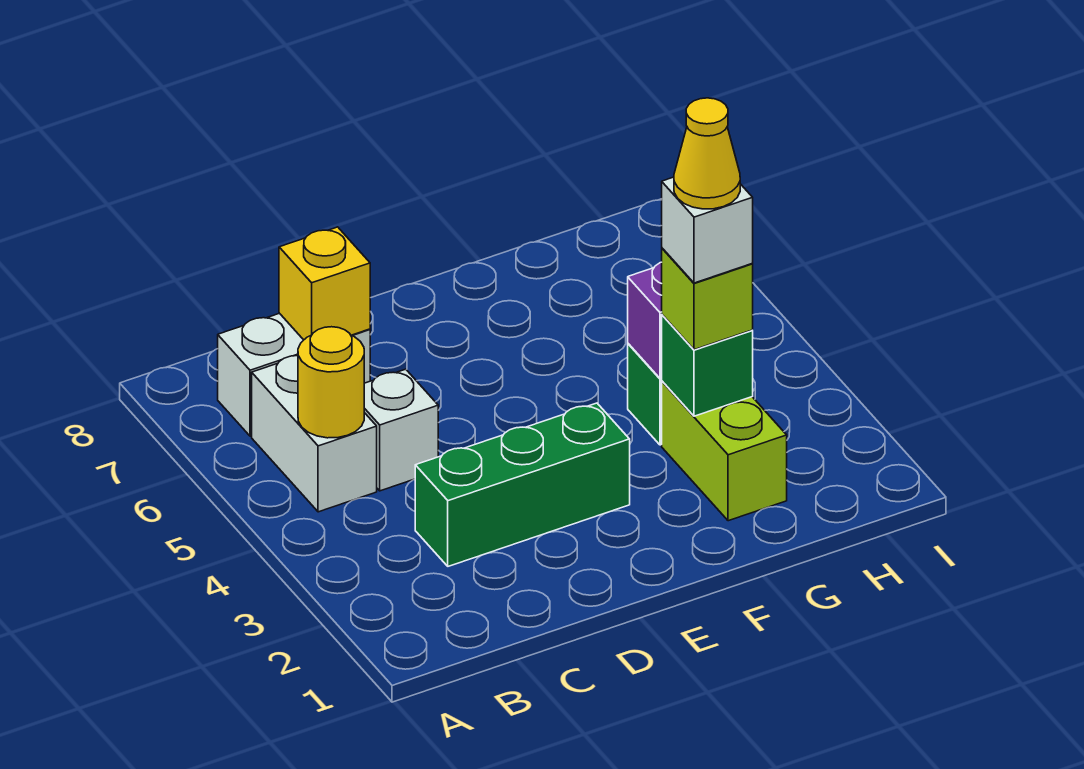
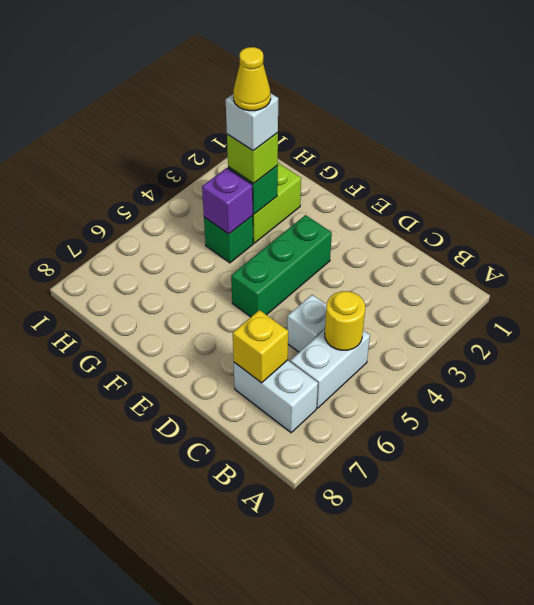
green brick C3:E3 level 1 -> green brick E3:E5 level 1

